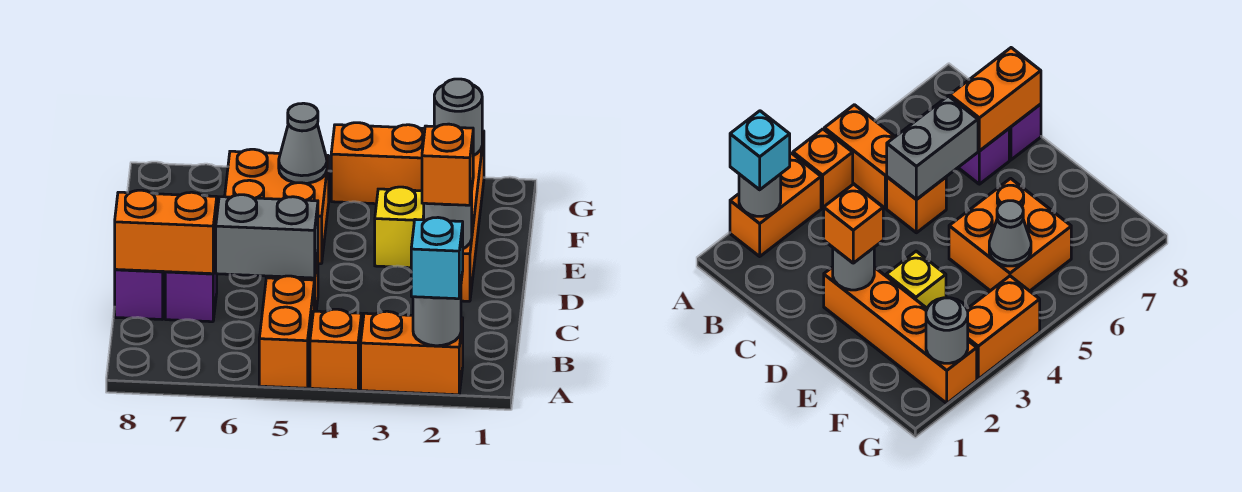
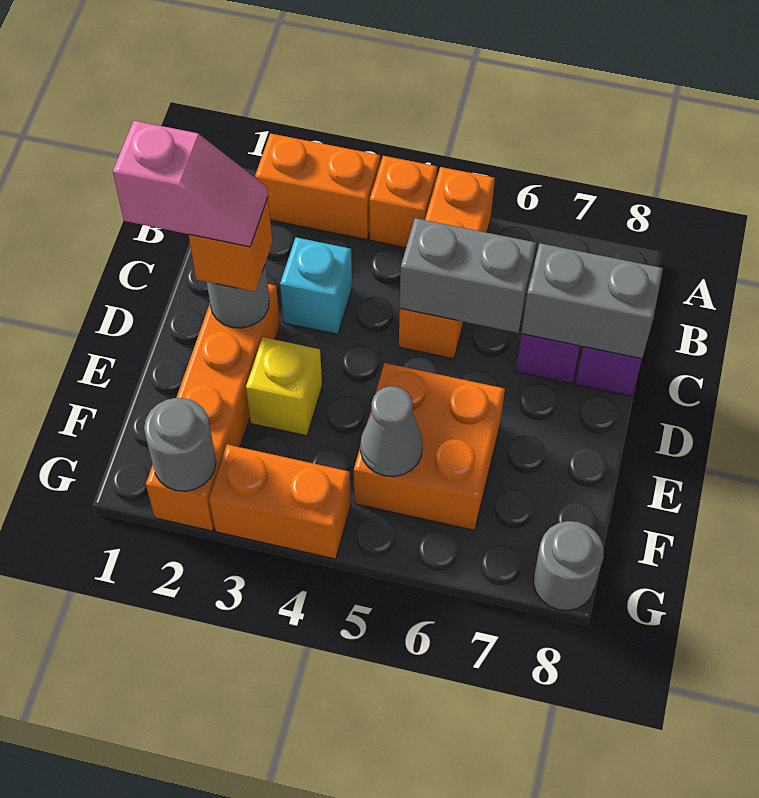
grey round brick A2 level 2 -> grey round brick G8 level 1
cyan brick A2 level 3 -> cyan brick C3 level 1
orange brick C7:C8 level 2 -> grey brick C7:C8 level 2
none -> pink slope D1:D2 level 4 top 1

